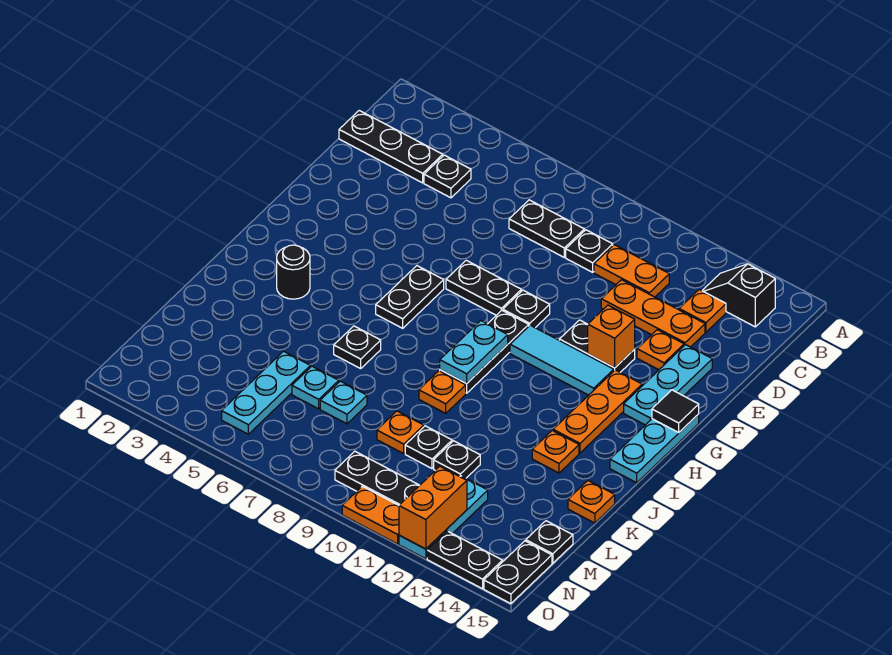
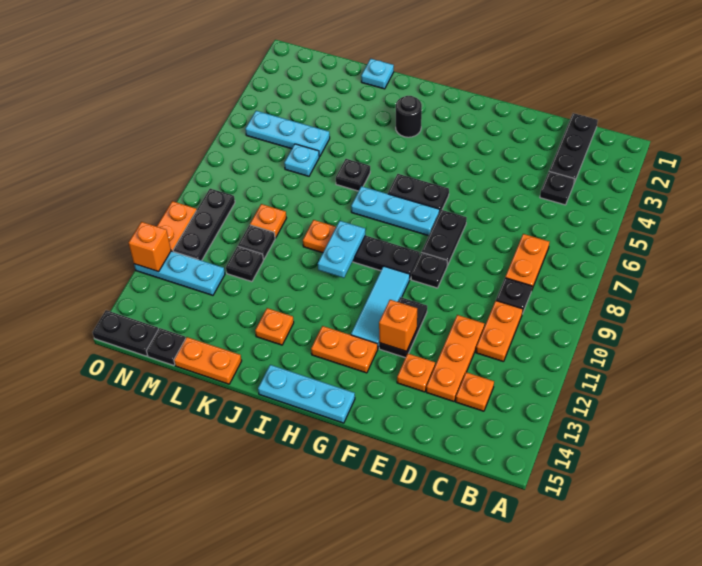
black slope B13:B14 level 1 top 14 -> none
black plate C7:C8 level 1 -> orange plate C7:C8 level 1
cyan plate E14:G14 level 1 -> cyan plate G7:I7 level 1
orange plate G13:I13 level 1 -> orange plate G13:H13 level 1
black tile G15 level 2 -> none
cyan plate H9:I9 level 2 -> cyan plate I9:I10 level 2
orange plate K15 level 1 -> orange plate K15:L15 level 1
cyan plate L7 level 1 -> cyan plate K1 level 1
orange brick N12:O12 level 2 -> orange brick O12 level 2
black plate O13:O14 level 1 -> none

